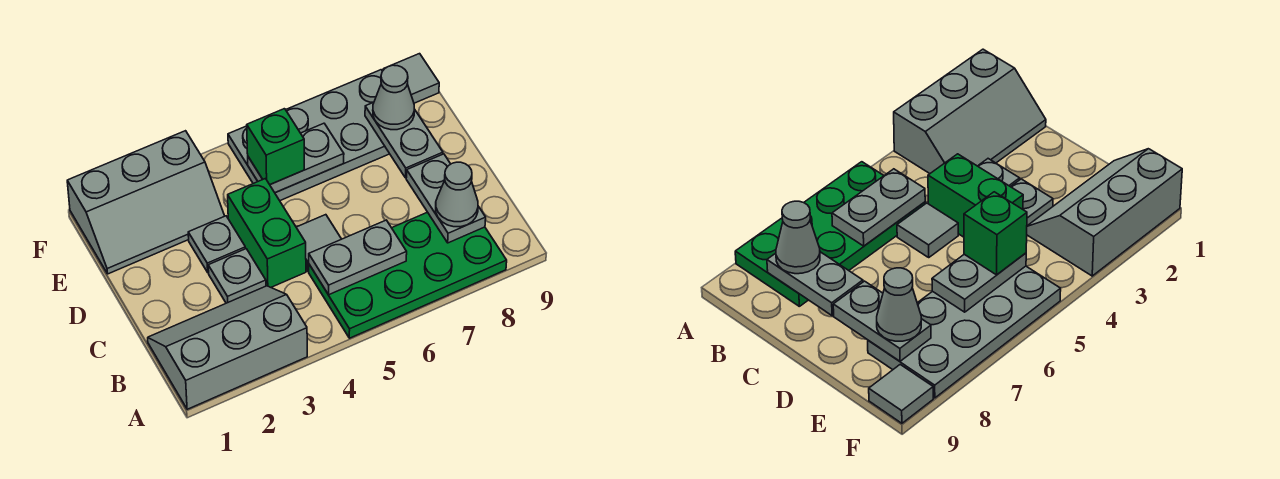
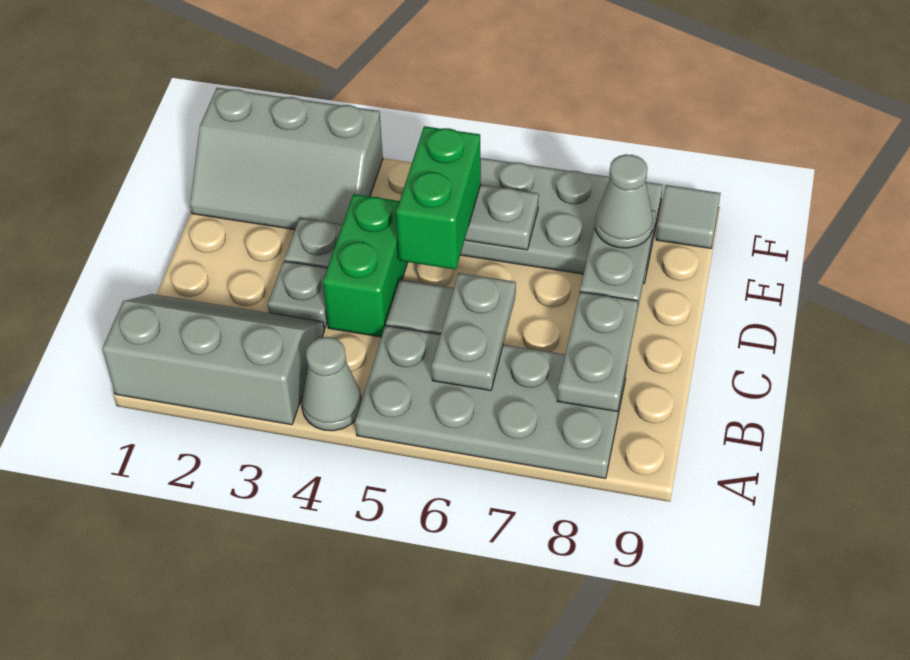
green plate A5:B8 level 1 -> grey plate A5:B8 level 1
grey plate B5:B6 level 2 -> grey plate B6:C6 level 2
grey cone B8 level 3 -> grey cone A4 level 1
green brick E5 level 3 -> green brick D5:E5 level 3

